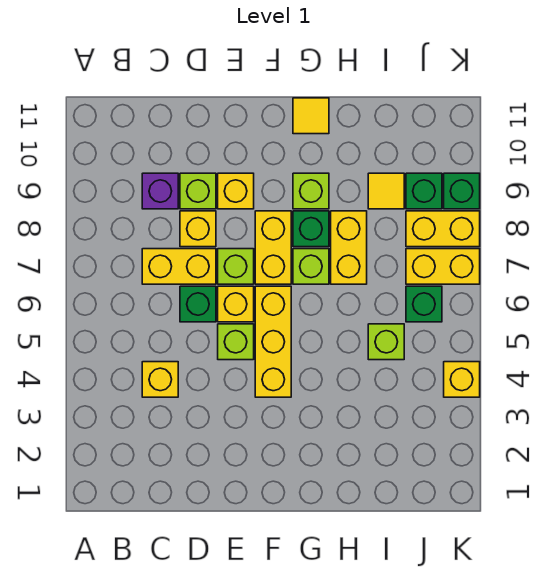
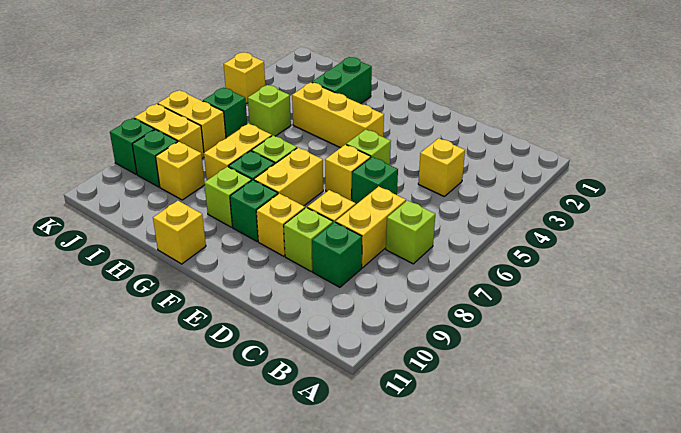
yellow brick C7:D7 level 1 -> yellow brick C7:C8 level 1
purple brick C9 level 1 -> green brick C9 level 1
lime brick E7 level 1 -> lime brick B7 level 1
yellow brick F4:F6 level 1 -> yellow brick F4:H4 level 1
none -> green brick F9 level 1
yellow tile G11 level 1 -> yellow brick G11 level 1
none -> green brick H2:H3 level 1
yellow tile I9 level 1 -> yellow brick I9 level 1

